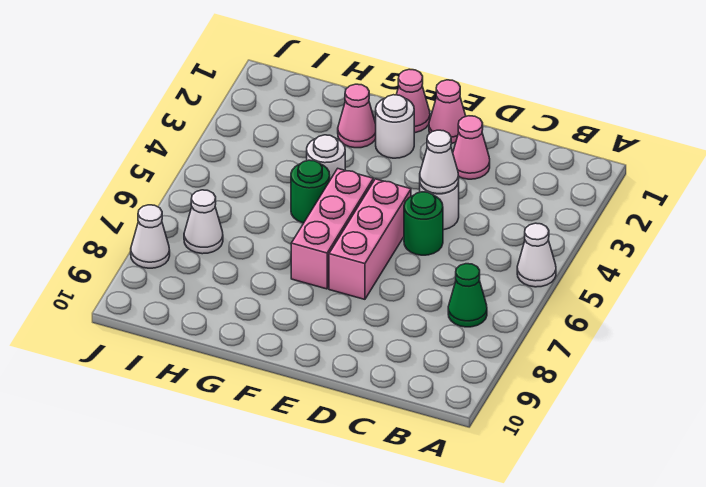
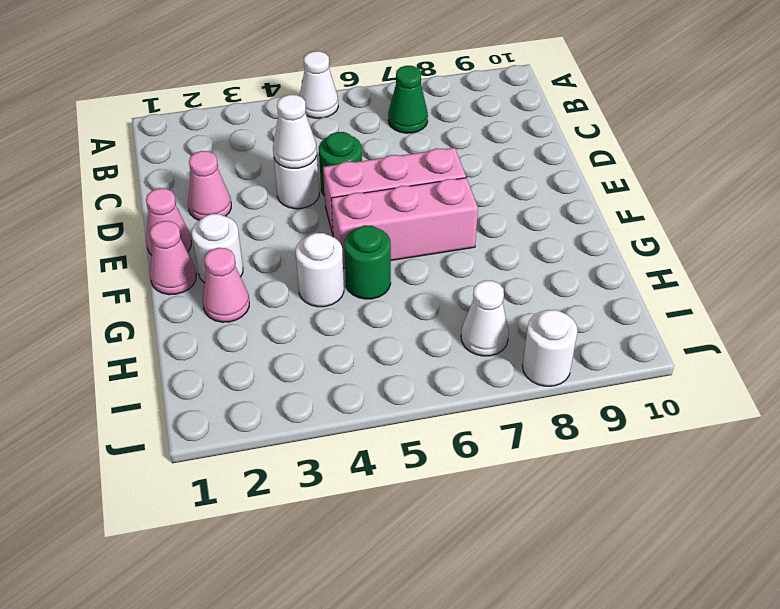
white cone J8 level 1 -> white round brick J8 level 1

